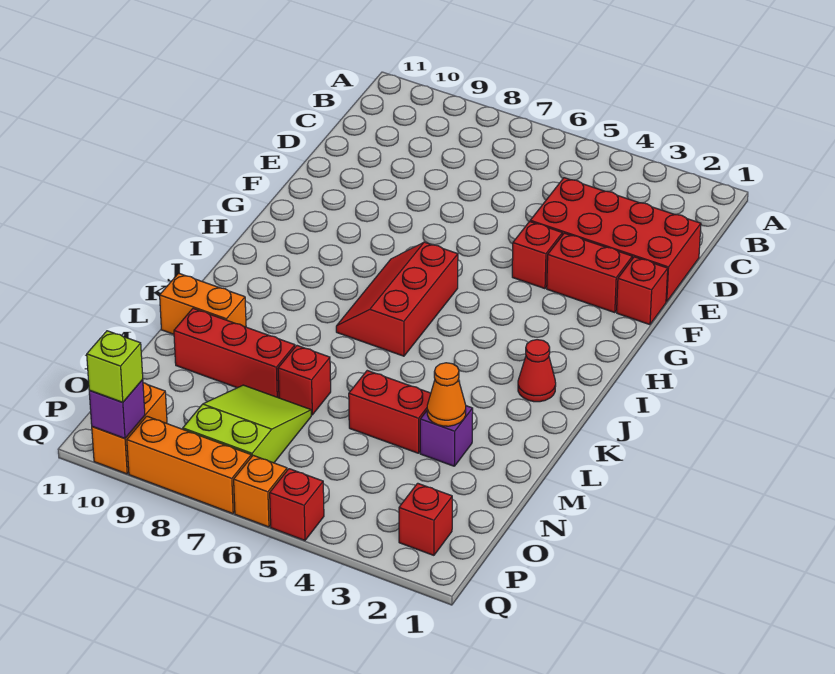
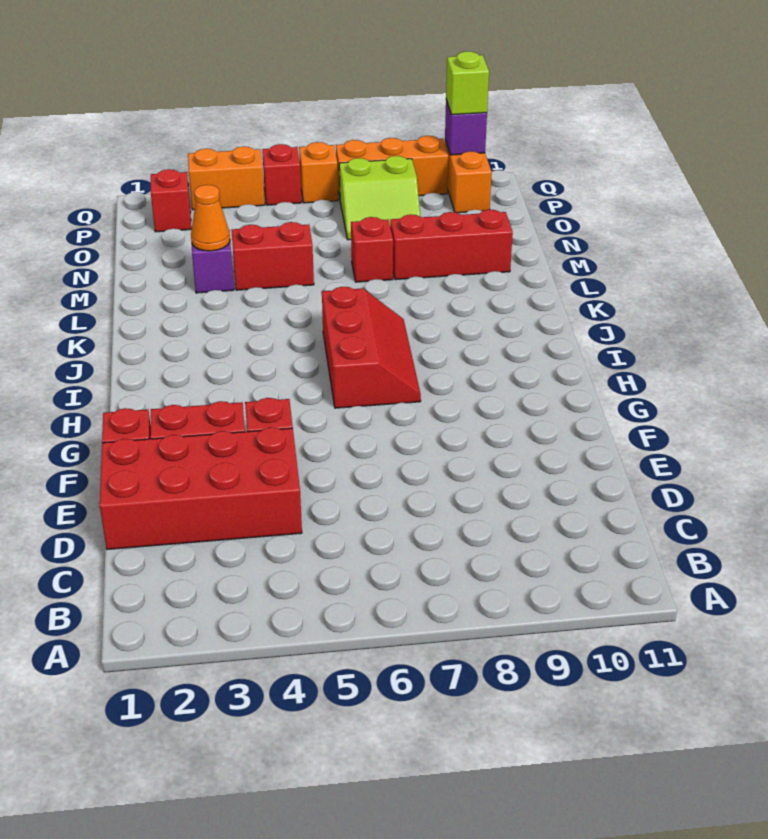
red cone J2 level 1 -> none
orange brick L10:L11 level 1 -> orange brick Q3:Q4 level 1
lime slope N7:P8 level 1 top P -> lime slope O7:P8 level 1 top P

